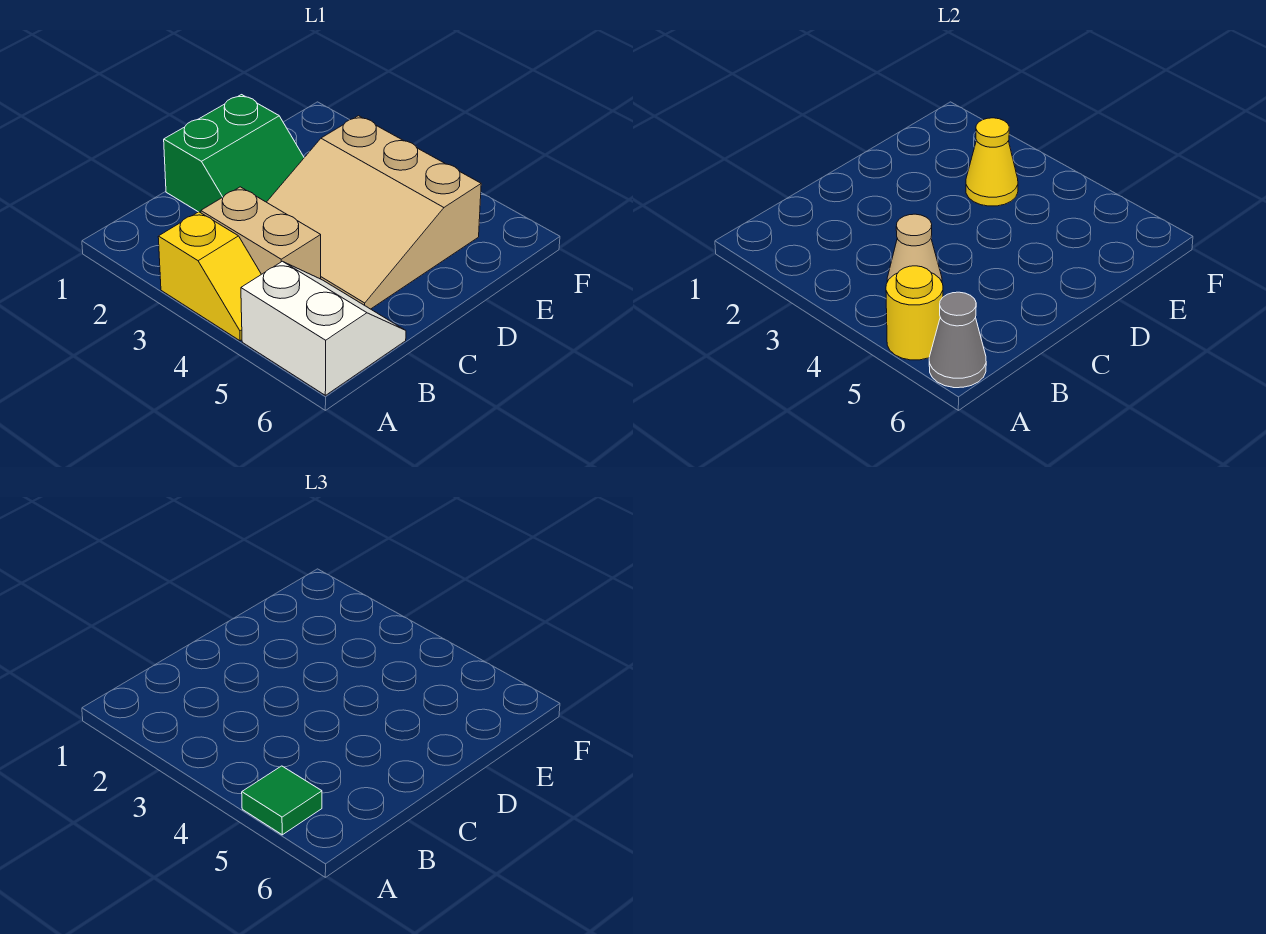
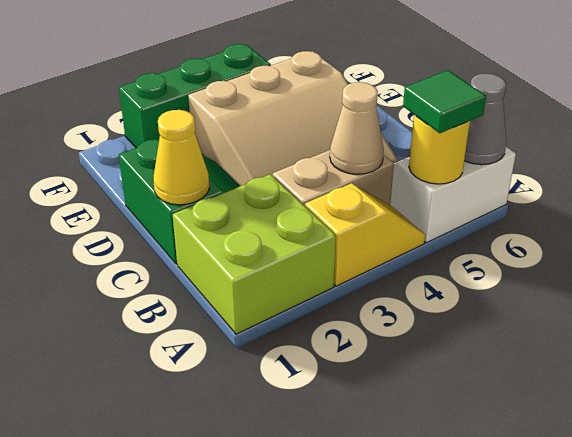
none -> lime brick A1:B2 level 1
yellow cone E3 level 2 -> yellow cone C1 level 2
none -> green brick F2:F4 level 1

